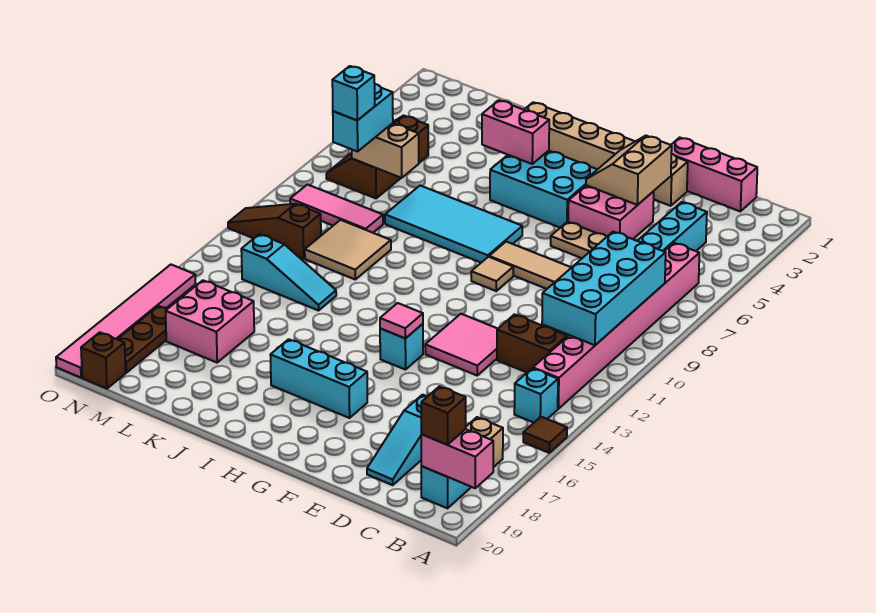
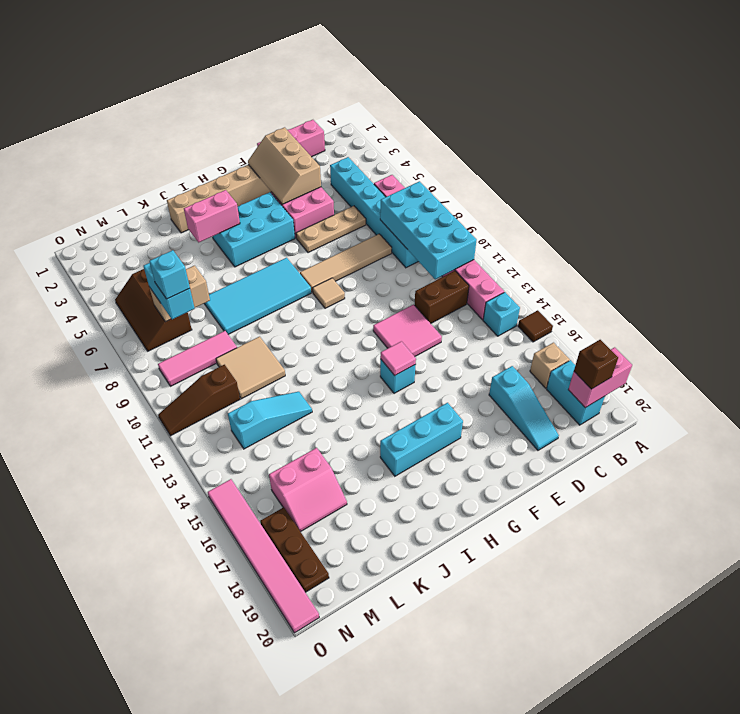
tan slope E3:F4 level 2 top E -> tan slope E2:F4 level 2 top E
pink brick L16:M17 level 1 -> pink slope L16:M17 level 1 top 16
brown brick N20 level 1 -> none

